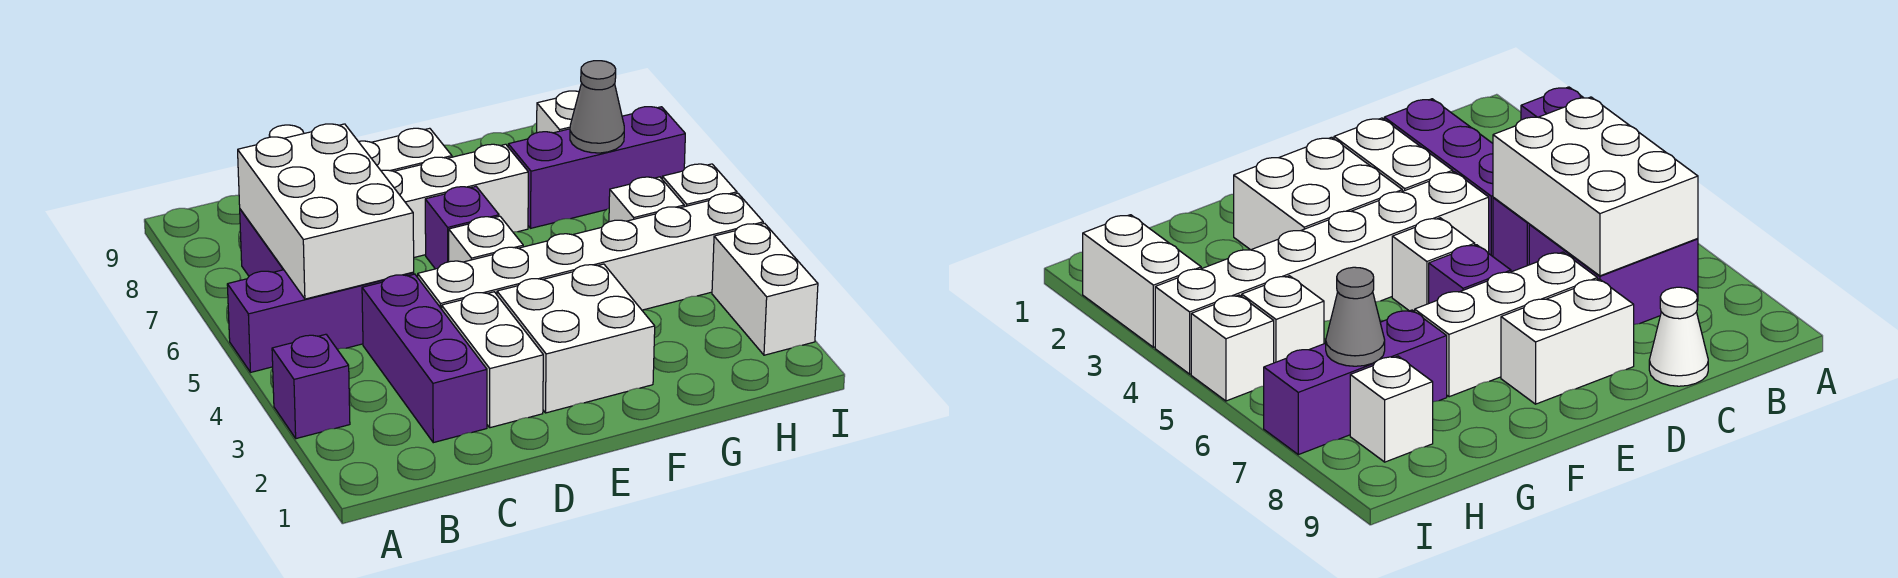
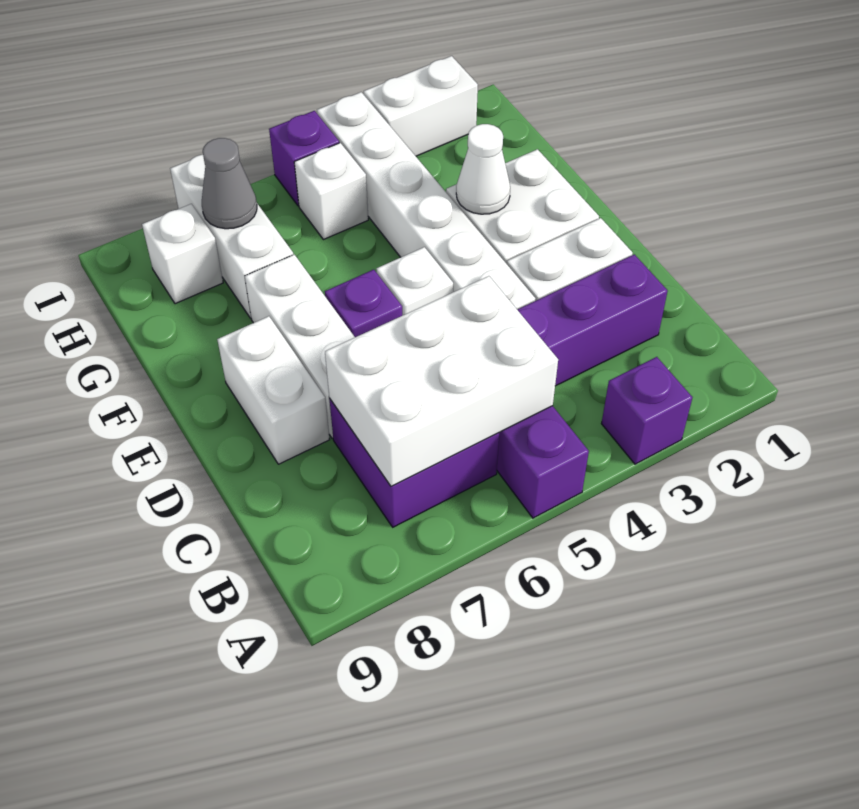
white cone C9 level 1 -> white cone F3 level 2
purple brick G7:I7 level 1 -> white brick G7:I7 level 1
white brick I5 level 1 -> purple brick I5 level 1

